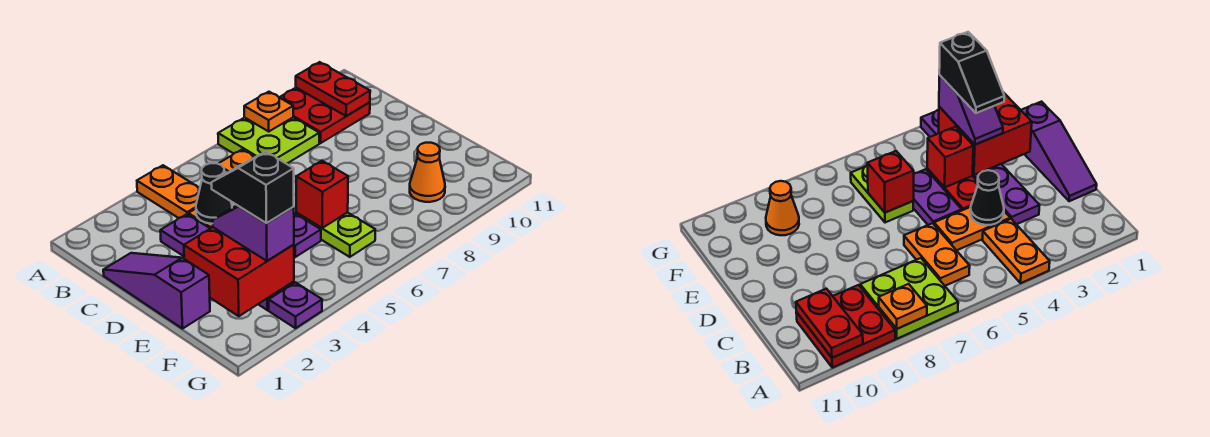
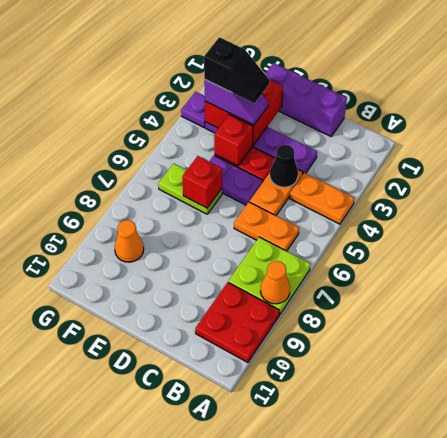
orange plate A8 level 2 -> orange cone A8 level 2
red plate A10:B10 level 2 -> none
purple slope C1:E1 level 1 top E -> purple brick C1:E1 level 1

